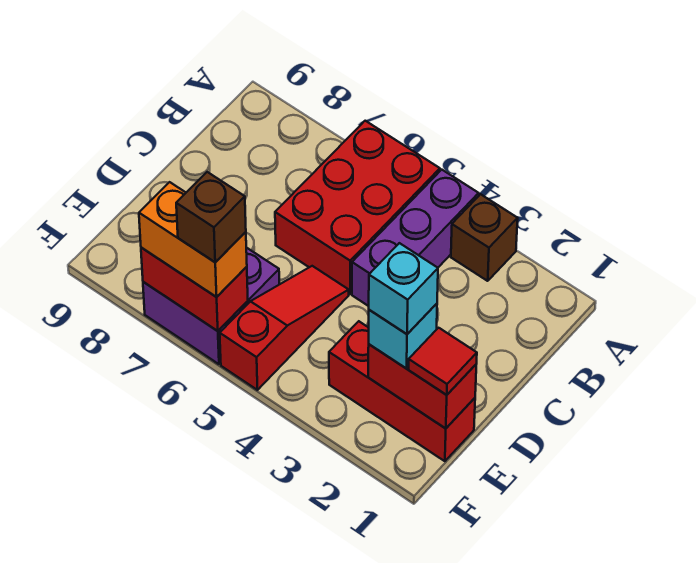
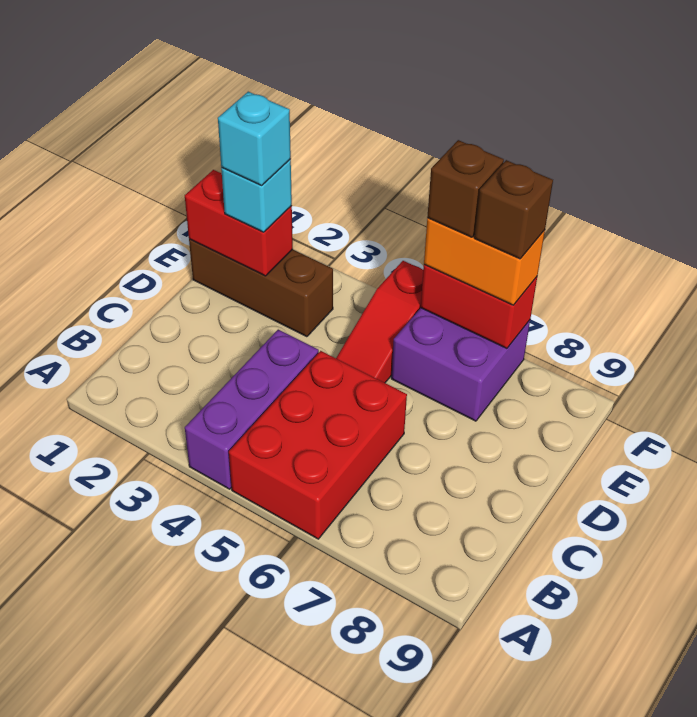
brown brick A3 level 1 -> brown brick F7 level 4
red brick E1:E3 level 1 -> brown brick E1:E3 level 1
red tile E1 level 3 -> none

